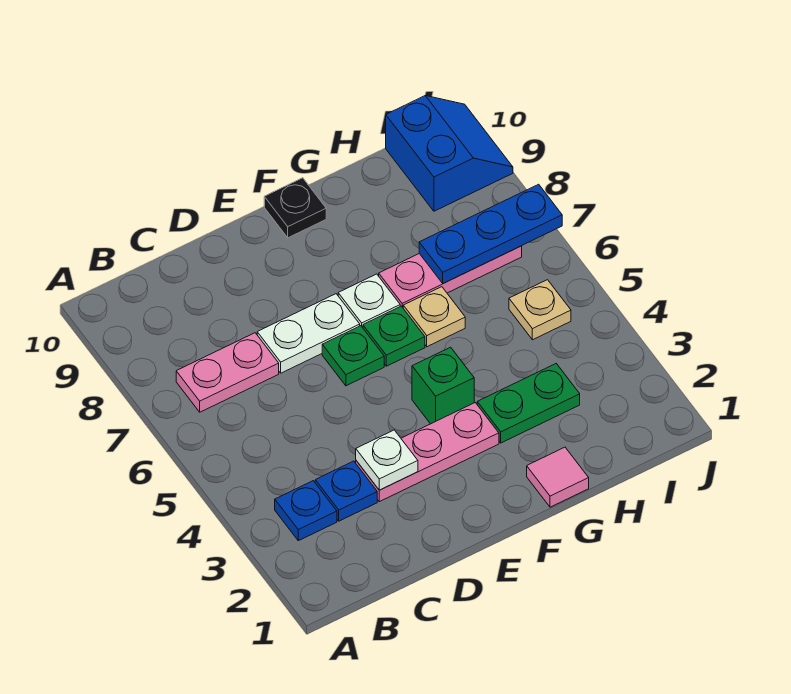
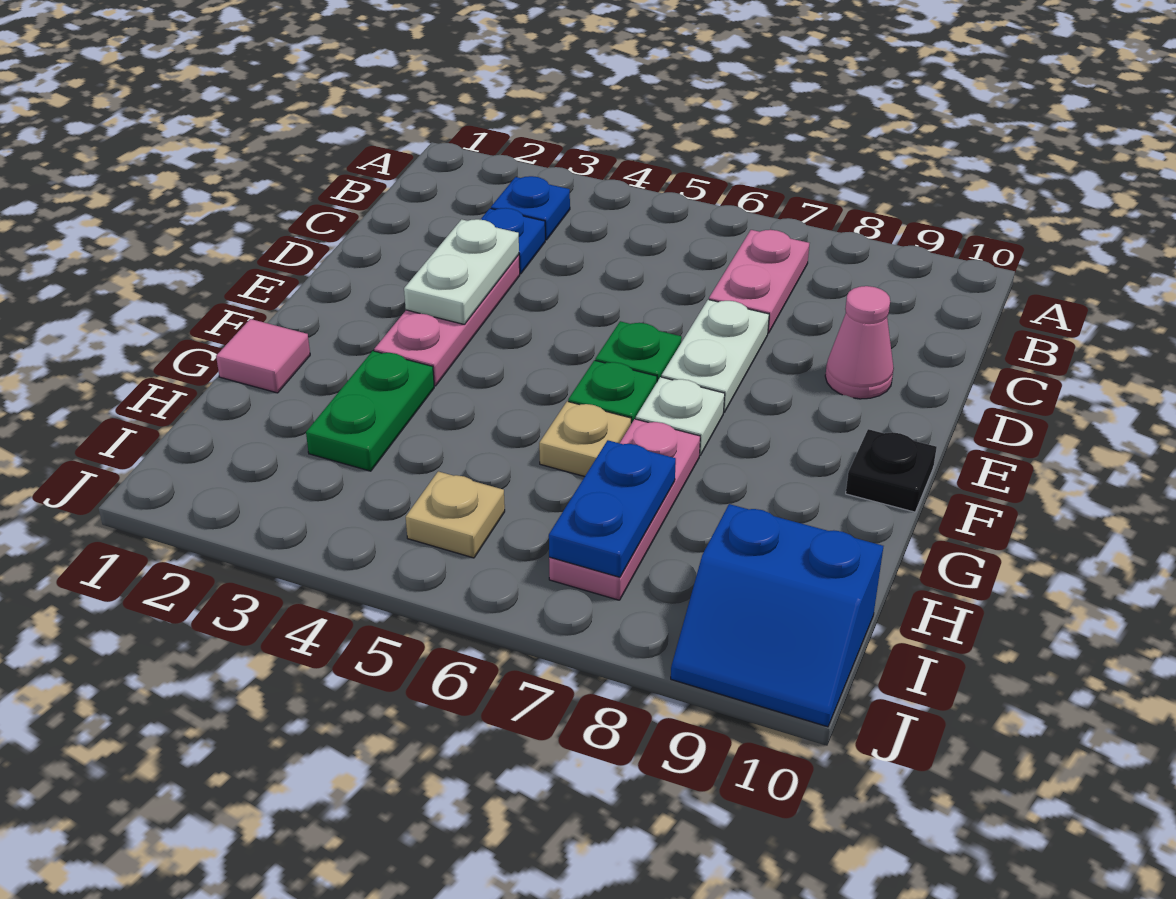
white plate D3 level 2 -> white plate D3:E3 level 2
none -> pink cone D9 level 1
green brick F4 level 1 -> none
blue plate H7:J7 level 2 -> blue plate H7:I7 level 2

